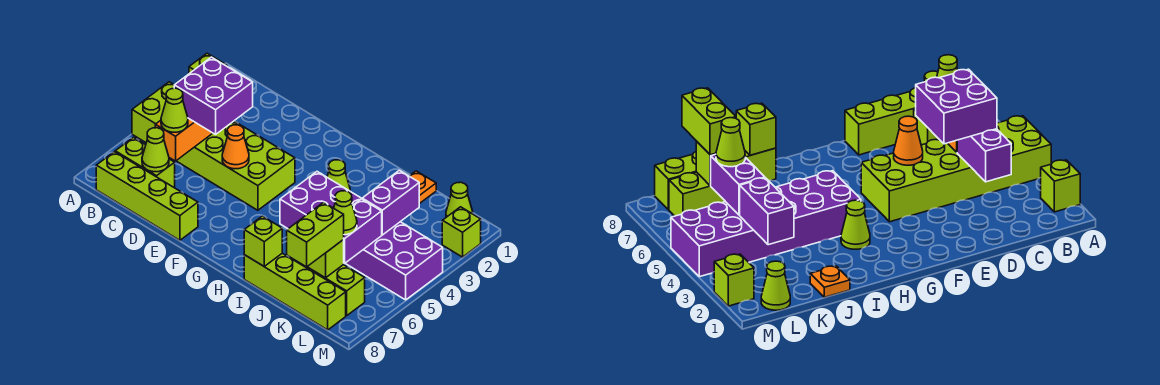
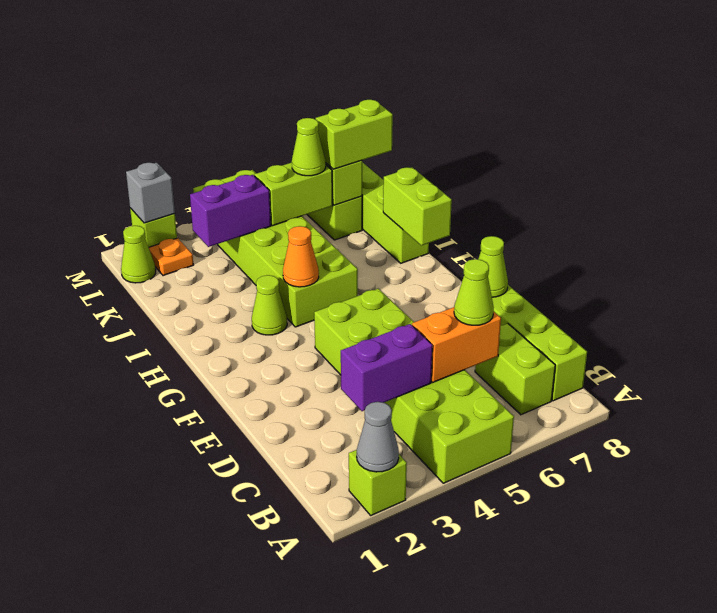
none -> grey cone A2 level 2
purple brick C4:D5 level 3 -> none
lime cone C7 level 2 -> lime cone E8 level 2
orange cone E5 level 2 -> orange cone H4 level 2
purple brick H4:M5 level 1 -> lime brick H4:M5 level 1
lime brick I8 level 2 -> lime brick H8:I8 level 2
orange plate J1 level 1 -> orange plate L2 level 1
purple brick K5:K6 level 2 -> lime brick K5:K6 level 2
none -> grey brick M2 level 2

